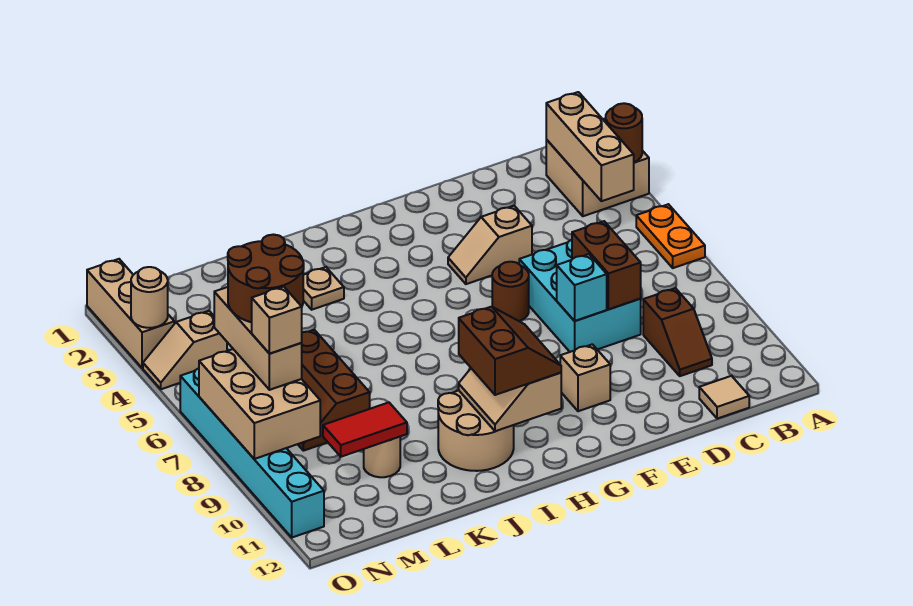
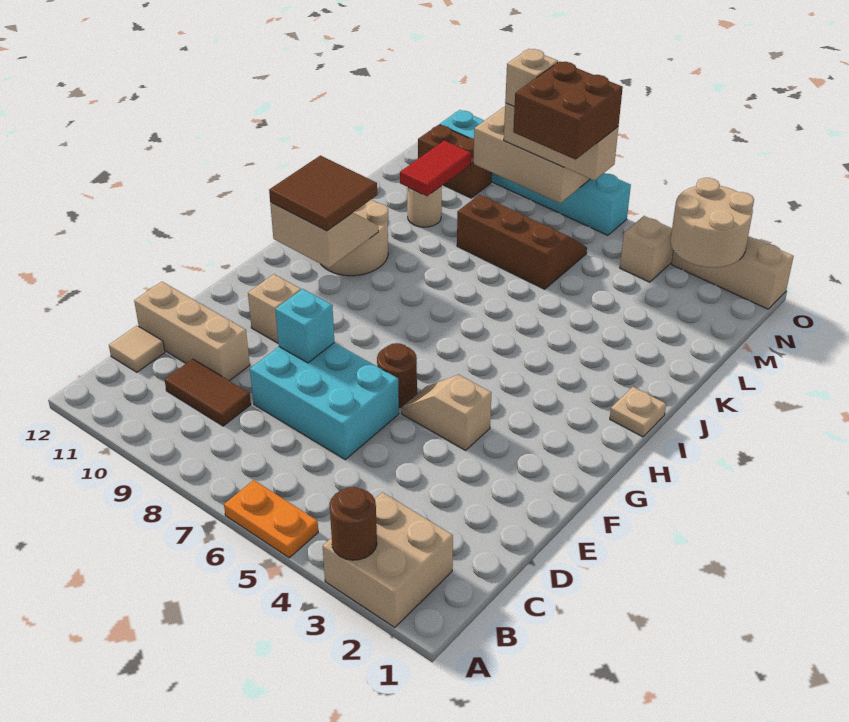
tan brick B2:B4 level 2 -> tan brick D10:D12 level 1
brown slope C9:C10 level 1 top 9 -> brown tile C9:C10 level 1
brown brick D7:D8 level 2 -> brown brick N10:N11 level 1
tan slope E4:F4 level 1 top E -> tan slope F4:F5 level 1 top 4
brown slope H10:I11 level 3 top I -> brown tile H10:I11 level 3
tan plate J3 level 1 -> tan plate I1 level 1
brown round brick M6:N7 level 4 -> brown brick M6:N7 level 4
tan round brick O3 level 2 -> tan round brick N2:O3 level 2

